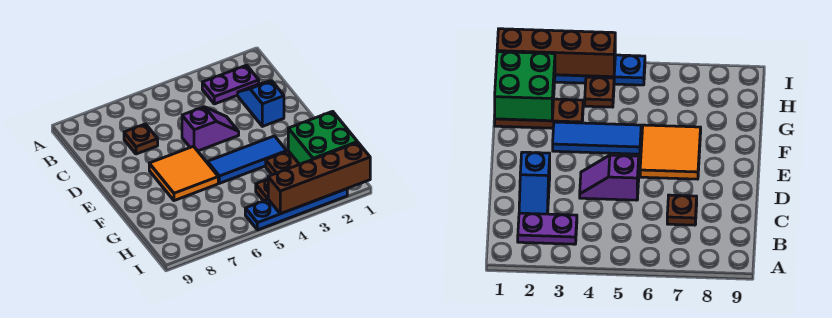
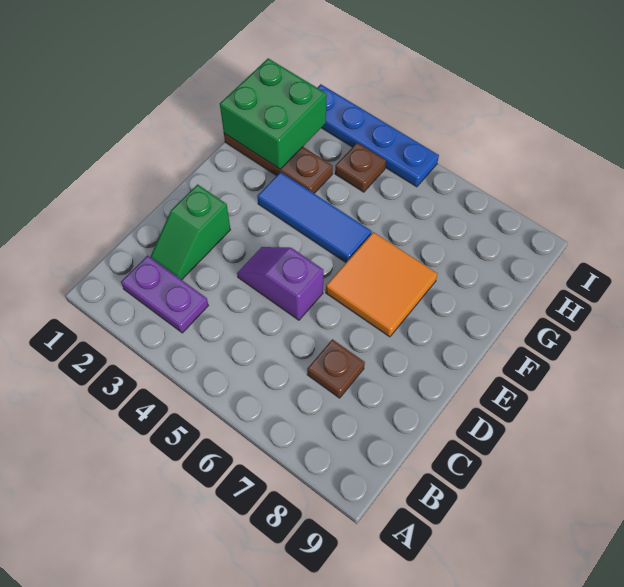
blue slope C2:D2 level 1 top D -> green slope C2:D2 level 1 top D
brown brick I1:I4 level 2 -> none

